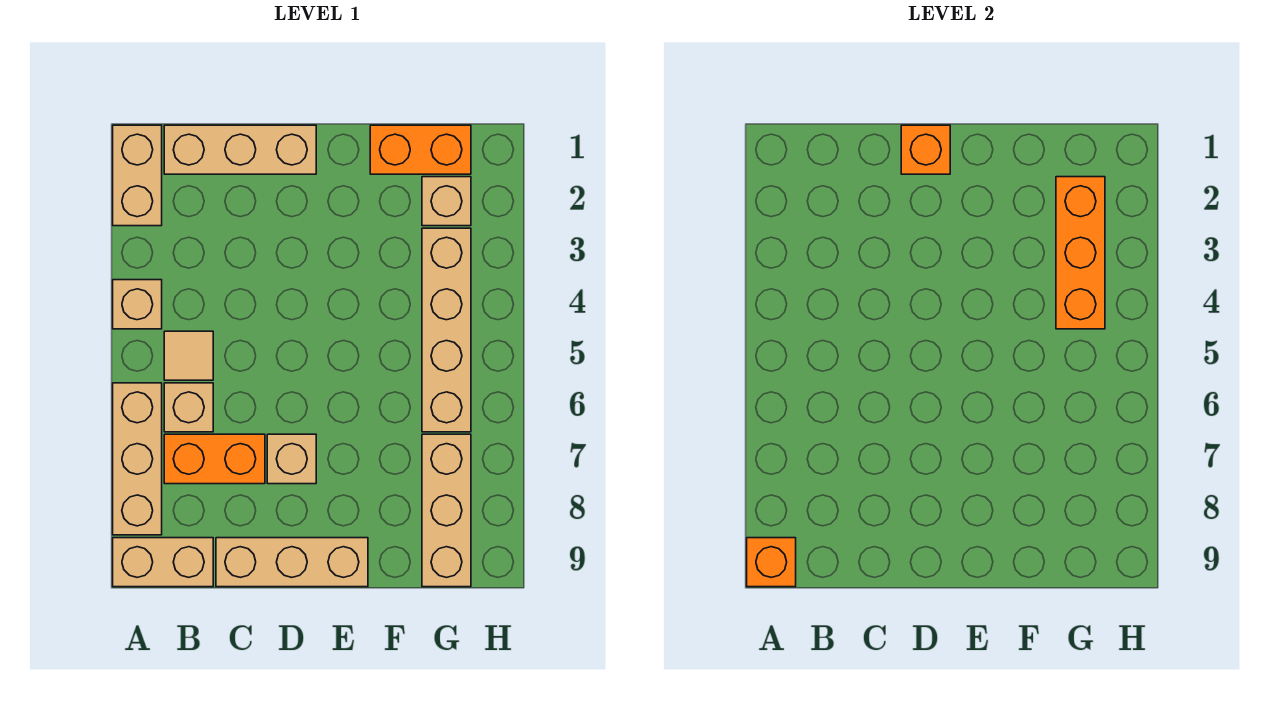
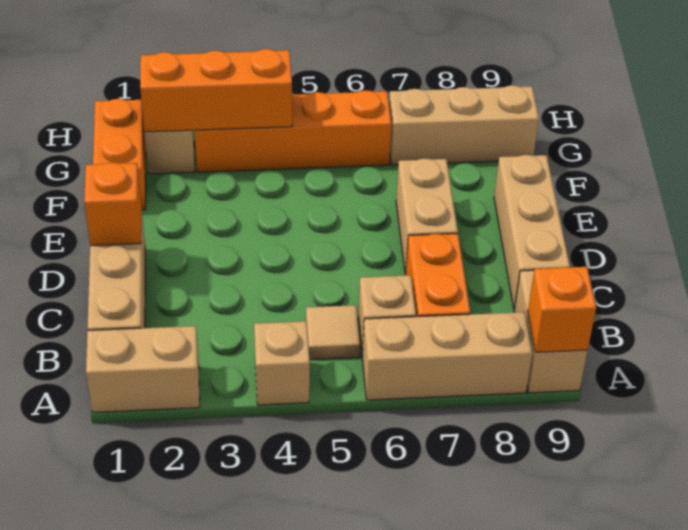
tan brick D7 level 1 -> tan brick D7:E7 level 1
tan brick G3:G6 level 1 -> orange brick G3:G6 level 1

